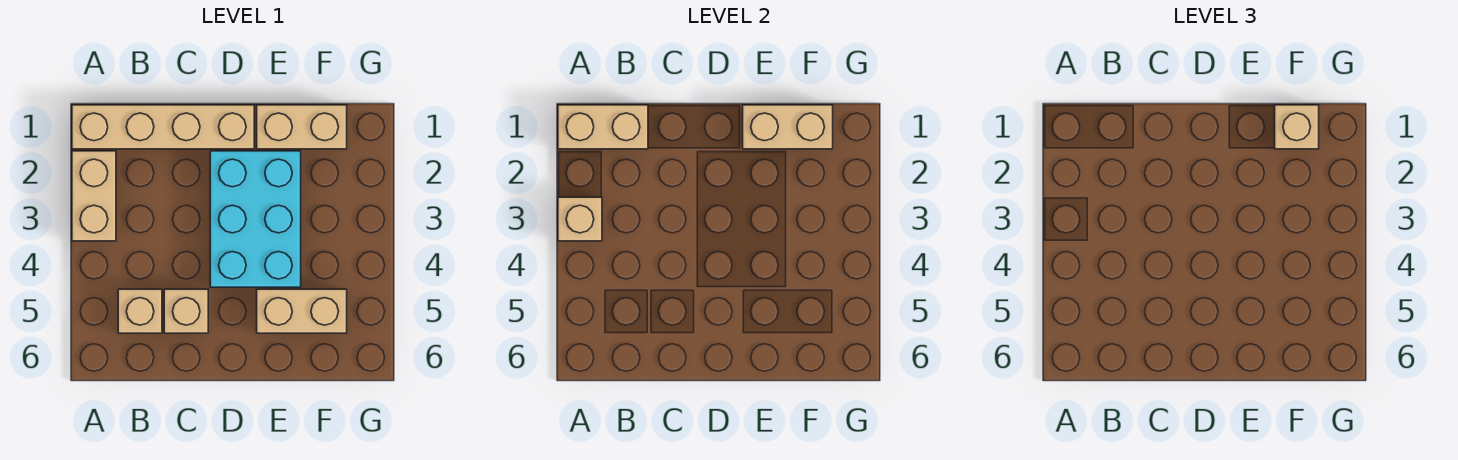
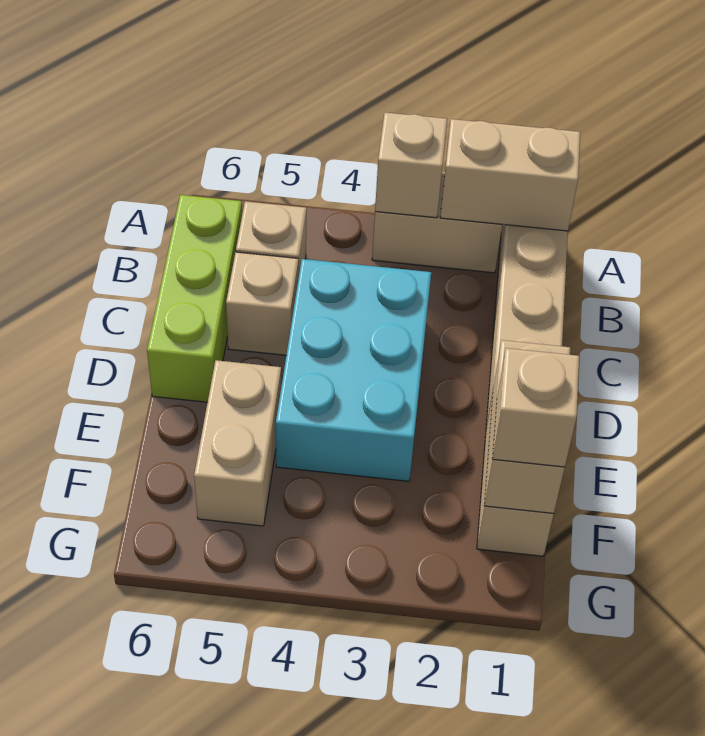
tan brick A1:B1 level 2 -> tan brick A1:A2 level 2
none -> lime brick B6:D6 level 1
cyan brick D2:E4 level 1 -> cyan brick C3:E4 level 1

